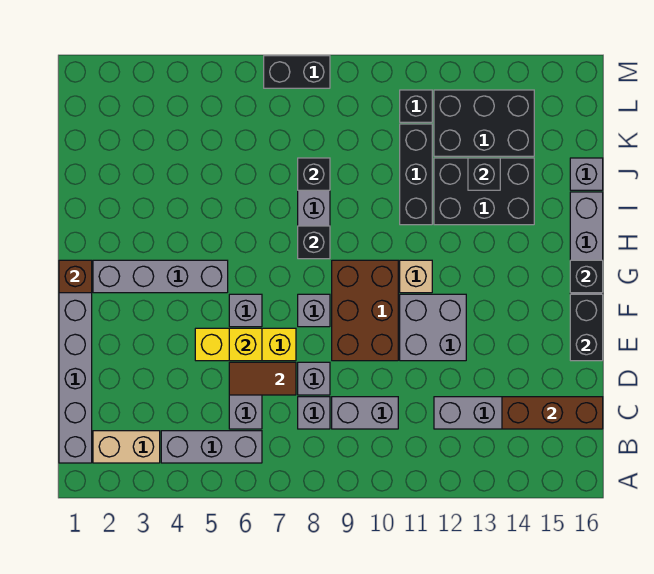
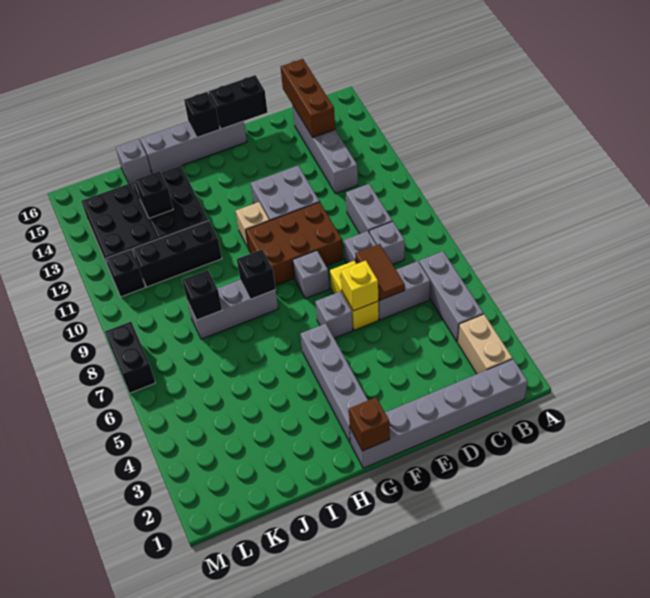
yellow brick E5:E7 level 1 -> yellow brick E6:E7 level 1

